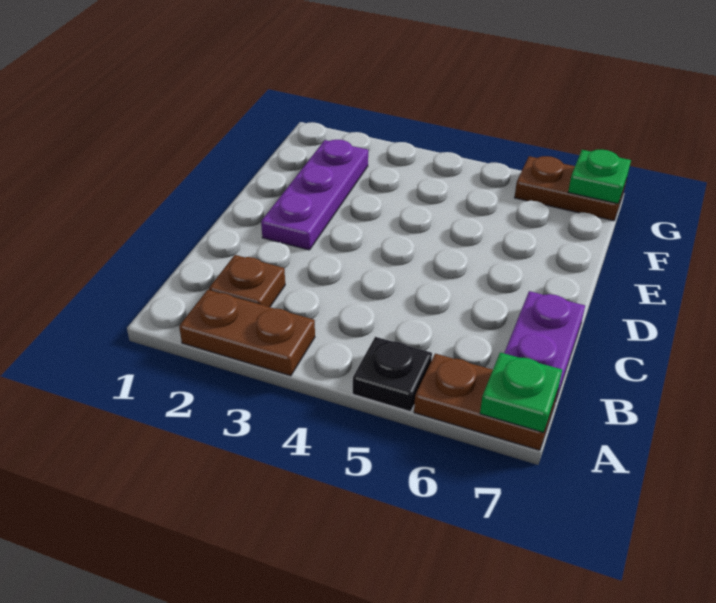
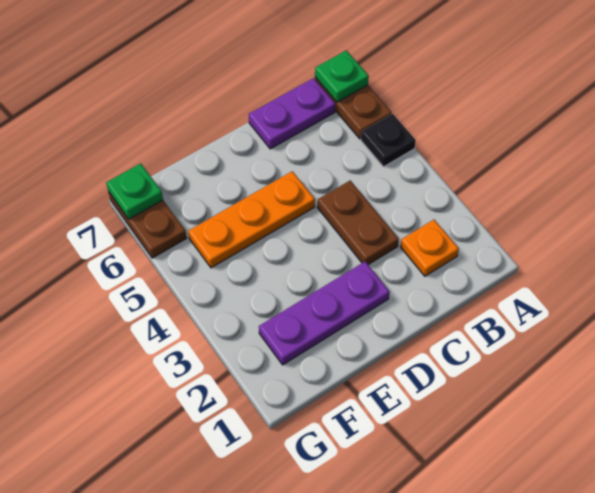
brown plate A2:A3 level 1 -> brown plate C3:C4 level 1
brown plate B2 level 1 -> orange plate B2 level 1
none -> orange plate D5:F5 level 1

